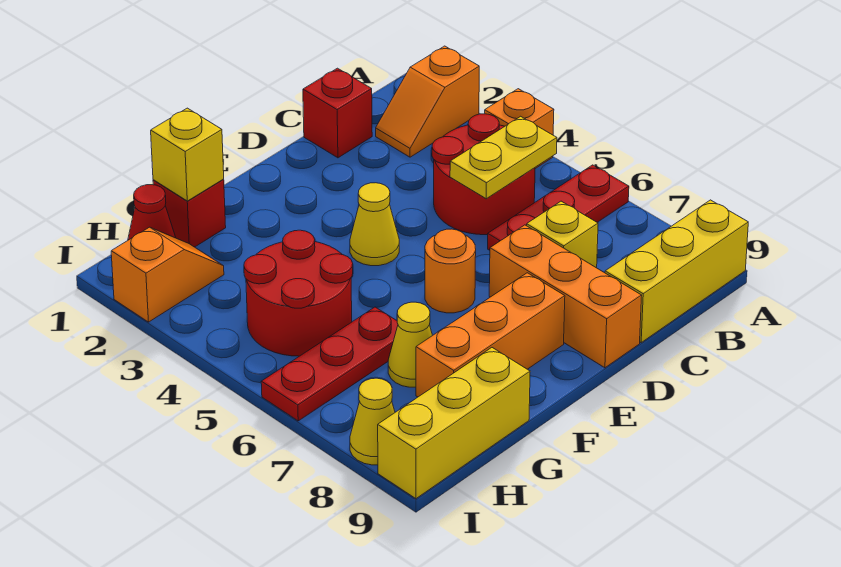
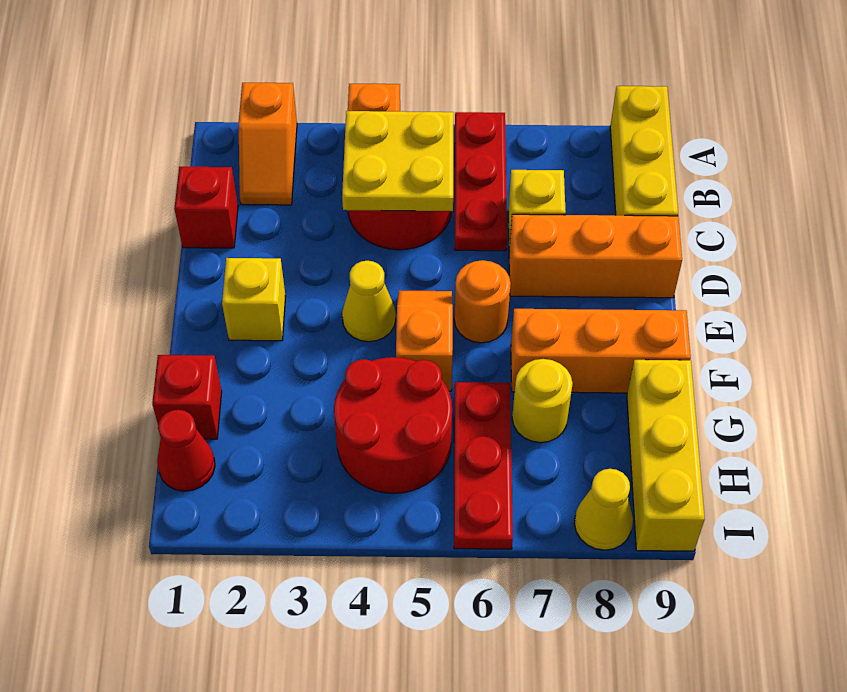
yellow plate B5:C5 level 2 -> yellow plate B4:C5 level 2
orange brick E8:G8 level 1 -> orange brick F7:F9 level 1
yellow brick G1 level 2 -> yellow brick E2 level 1
yellow cone G7 level 1 -> yellow round brick G7 level 1
orange slope H2:I2 level 1 top I -> orange slope E5:F5 level 1 top F

